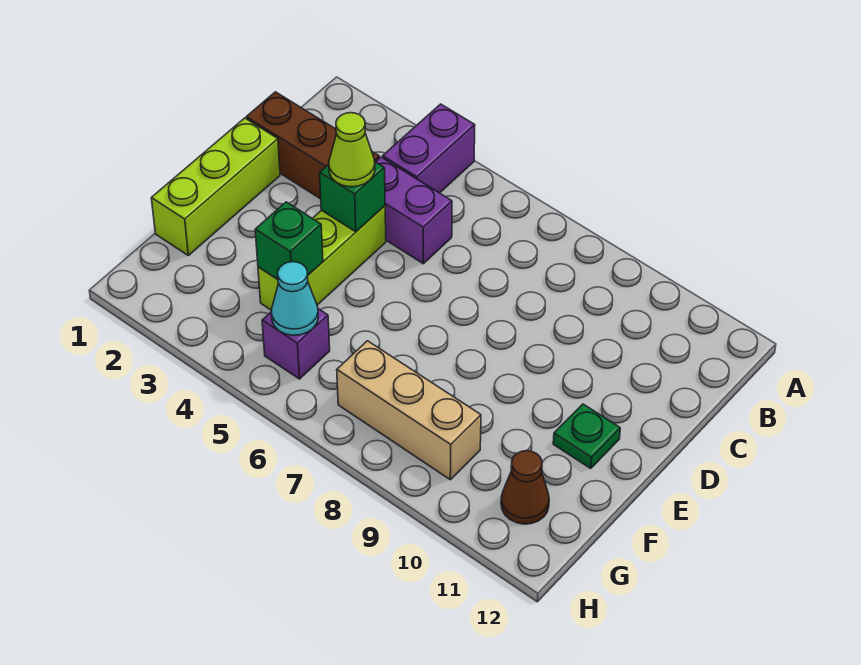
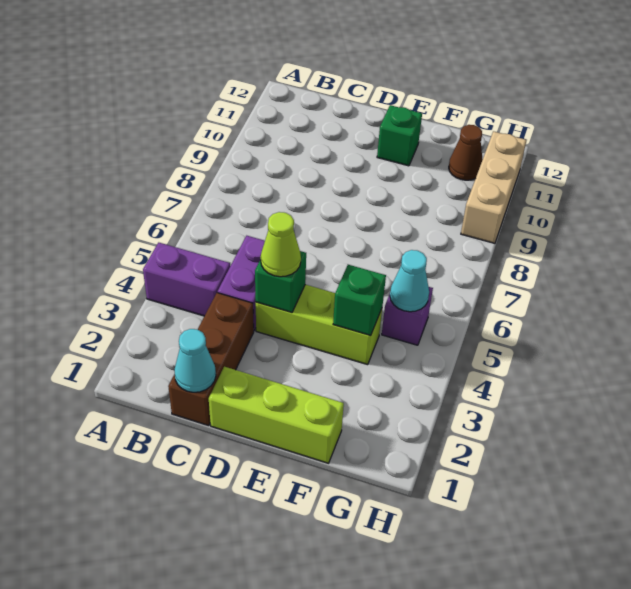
none -> cyan cone C1 level 2
green plate E11 level 1 -> green brick E11 level 1
tan brick G7:G9 level 1 -> tan brick H9:H11 level 1

